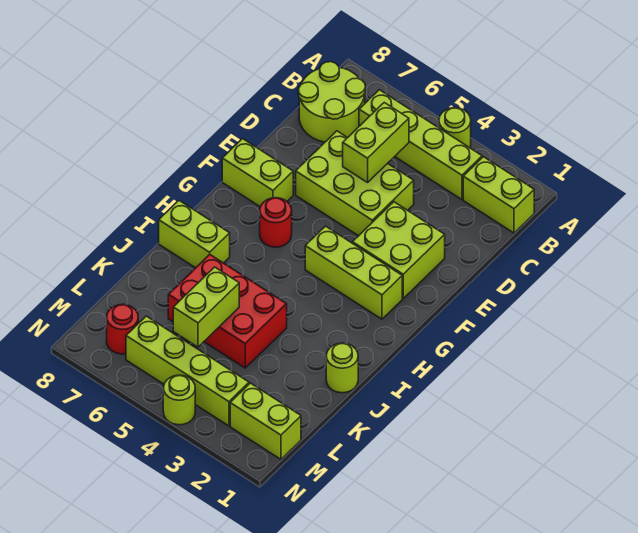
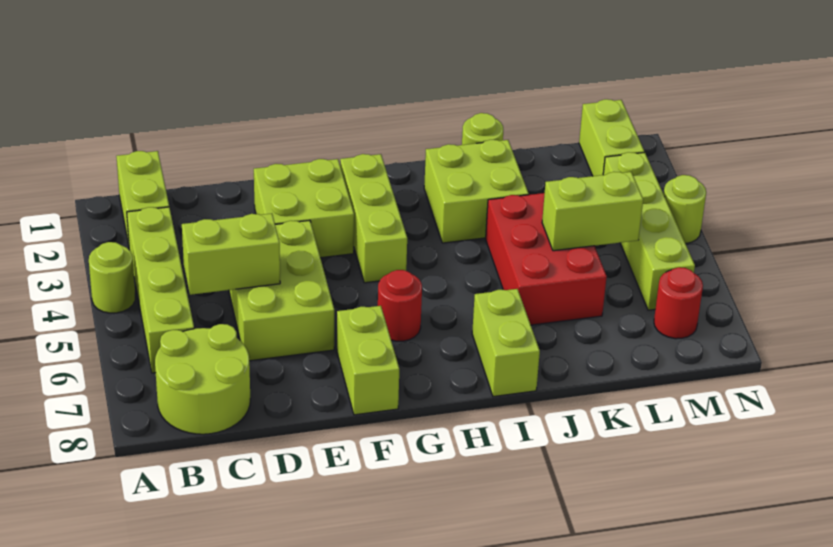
none -> lime brick I2:J3 level 1

